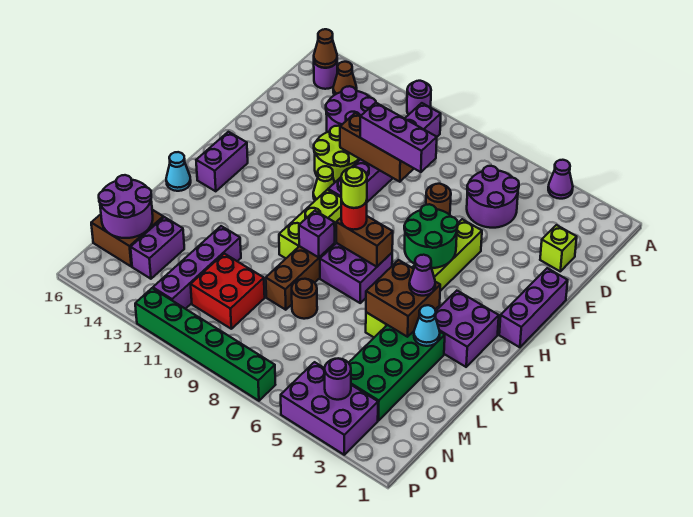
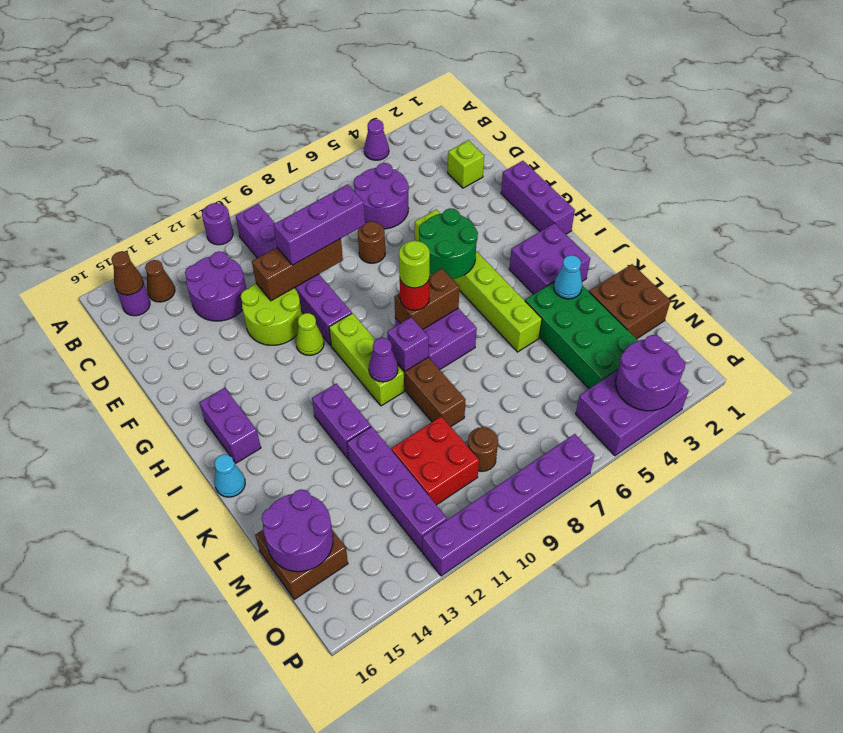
brown brick J4:K5 level 2 -> brown brick L1:M2 level 1
purple cone J4 level 3 -> purple cone J10 level 2
brown round brick L8 level 1 -> brown round brick N9 level 1
purple brick M14:N14 level 1 -> purple brick J12:K12 level 1
purple round brick O4 level 2 -> purple round brick O3:P4 level 2
green brick P7:P12 level 1 -> purple brick P7:P12 level 1

